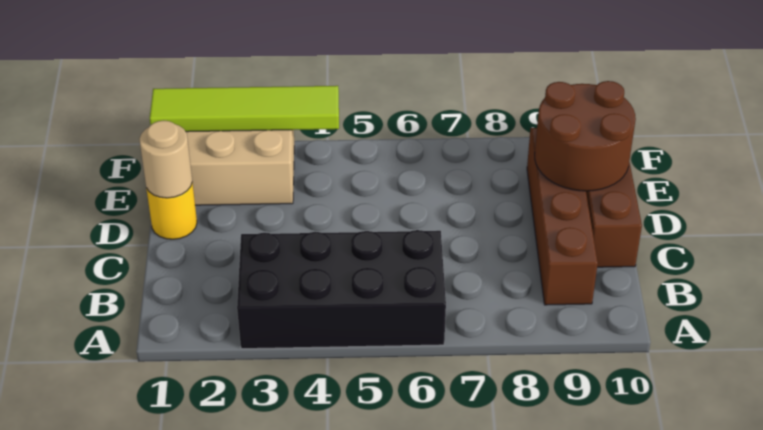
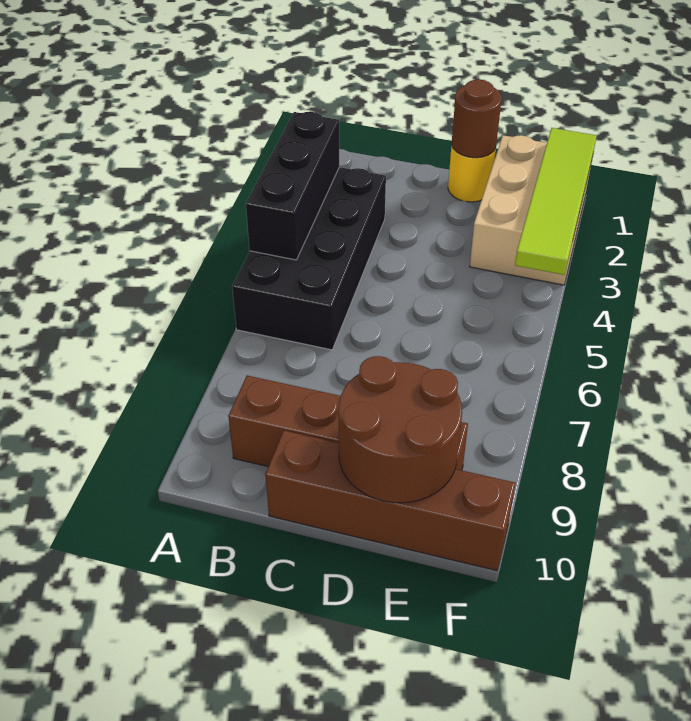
none -> black brick A3:A5 level 2
tan round brick D1 level 2 -> brown round brick D1 level 2

